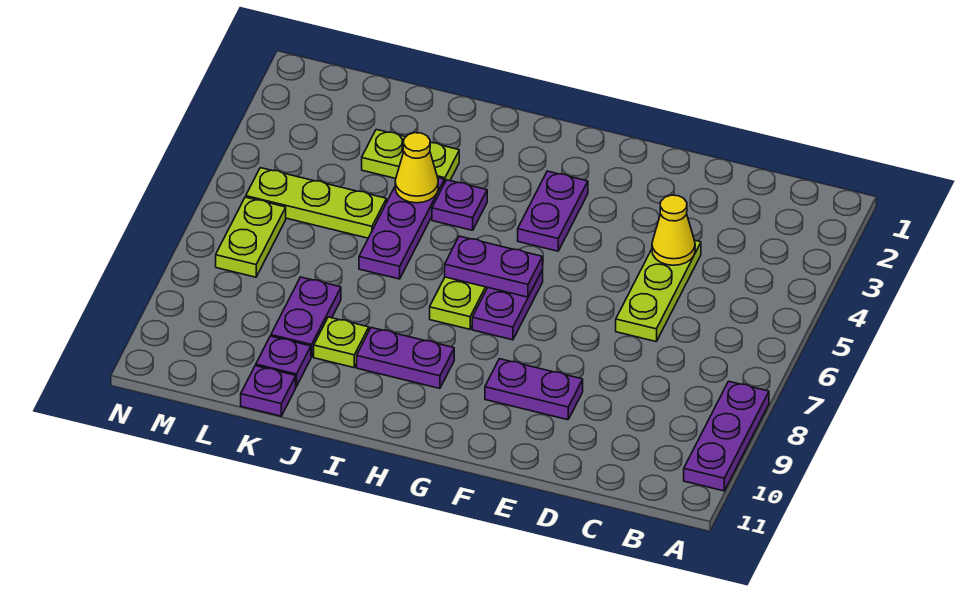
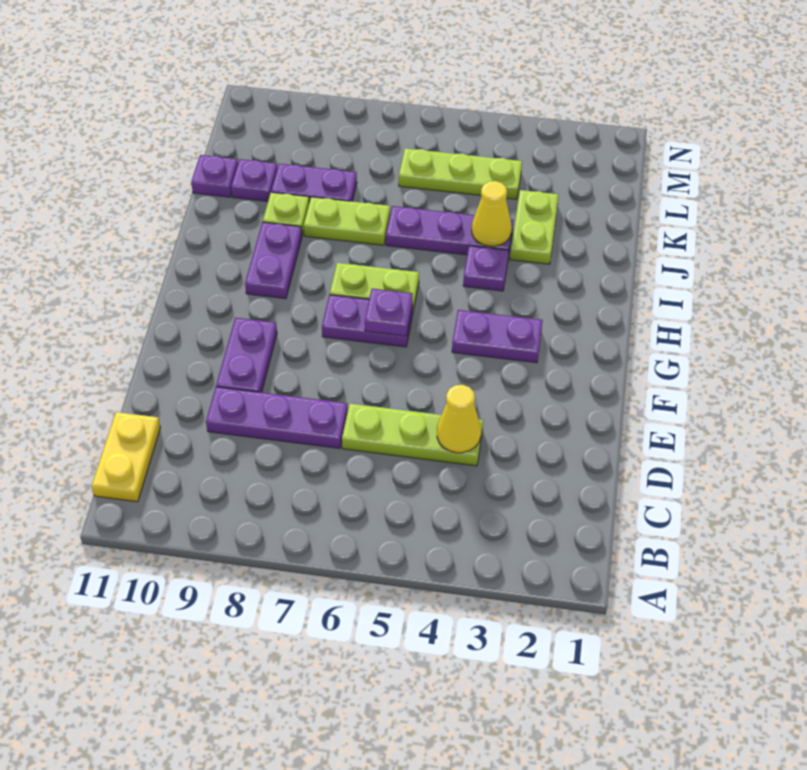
purple plate A8:A10 level 1 -> purple plate D7:D9 level 1
none -> yellow plate B11:C11 level 1
purple plate G6:H6 level 2 -> purple plate G6 level 2
lime plate K5:M5 level 1 -> lime plate L4:L6 level 1
lime plate M6:M7 level 1 -> lime plate J7:J8 level 1

